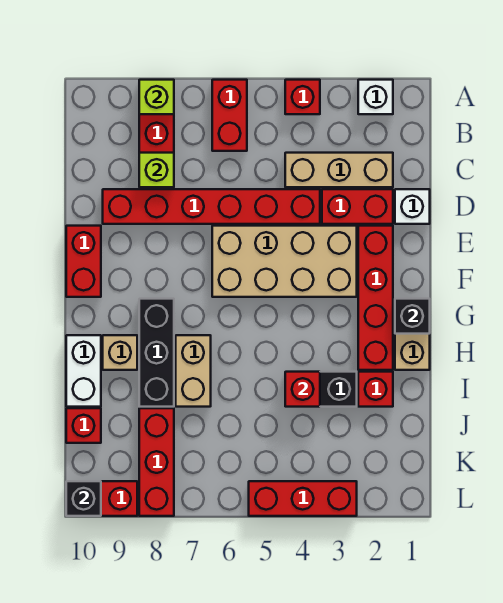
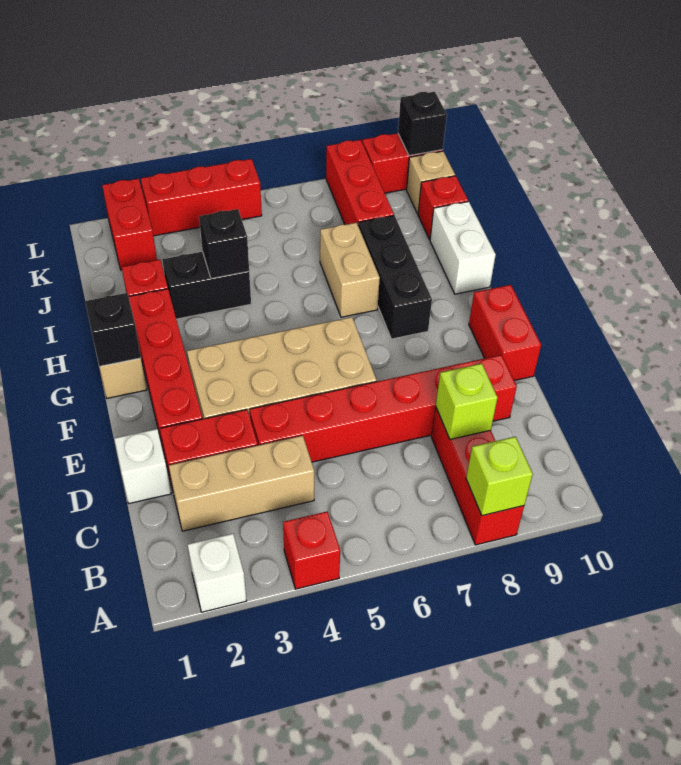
red brick A6:B6 level 1 -> red brick K2:L2 level 1
tan brick H9 level 1 -> tan brick K10 level 1
red brick I4 level 2 -> black brick I4 level 2

